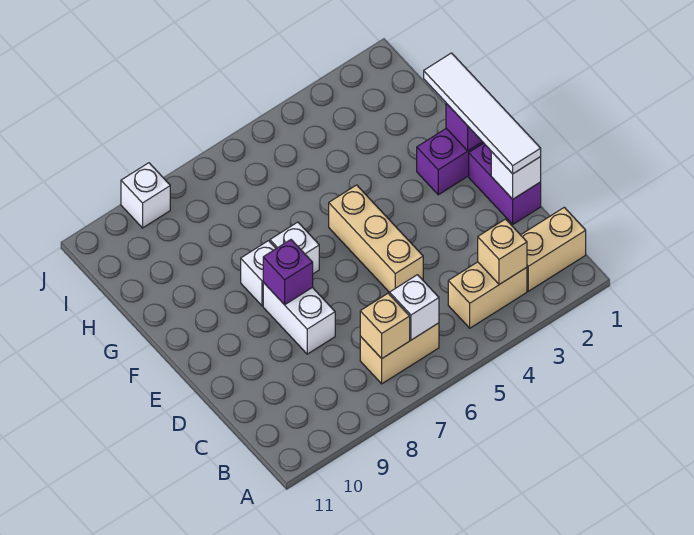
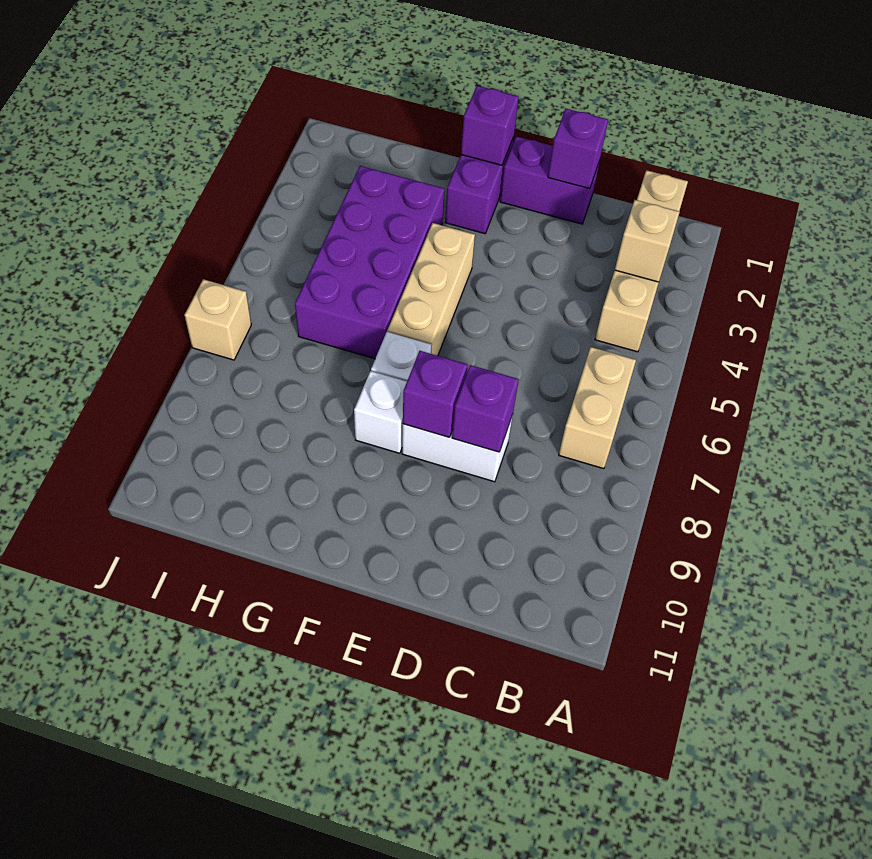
white brick B6 level 2 -> none
tan brick B7 level 2 -> tan brick J7 level 1
white brick D1 level 2 -> purple brick D1 level 2
white tile D1:G1 level 3 -> none
tan brick D5:F5 level 1 -> tan brick F4:F6 level 1
none -> purple brick D8 level 2
none -> purple brick G3:H6 level 1
white brick J9 level 1 -> none

